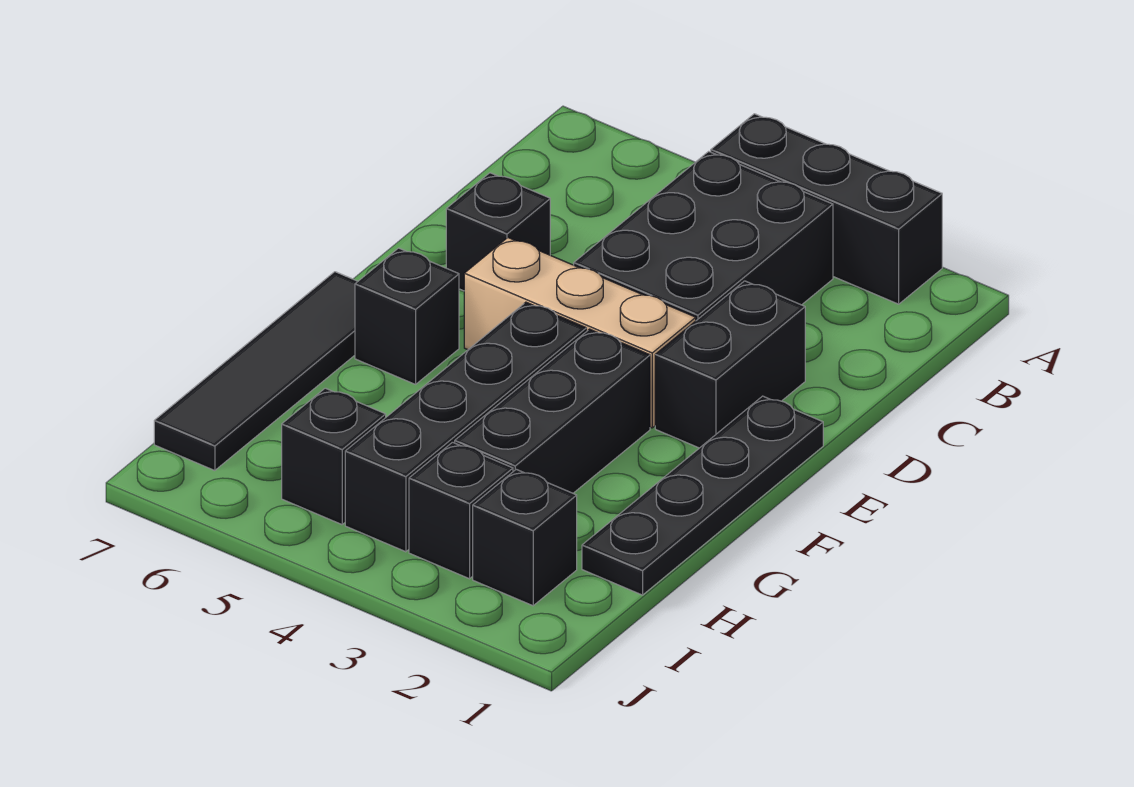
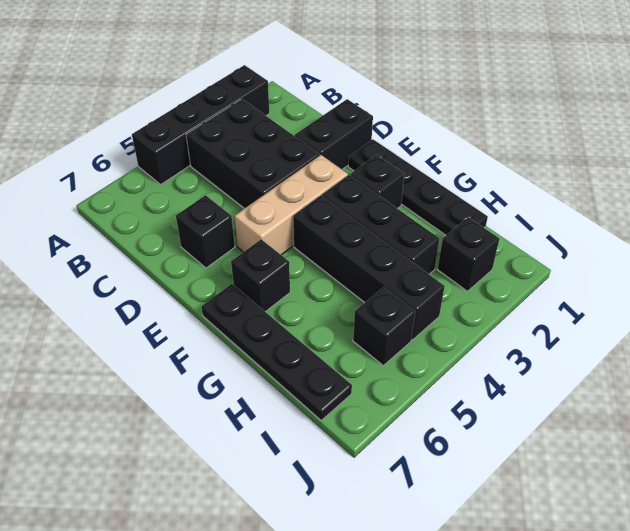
black brick A2:A4 level 1 -> black brick A2:A5 level 1
black brick D2:E2 level 1 -> black brick D1:D2 level 1
black tile F7:I7 level 1 -> black plate F7:I7 level 1
black brick I3 level 1 -> black brick F2 level 1

